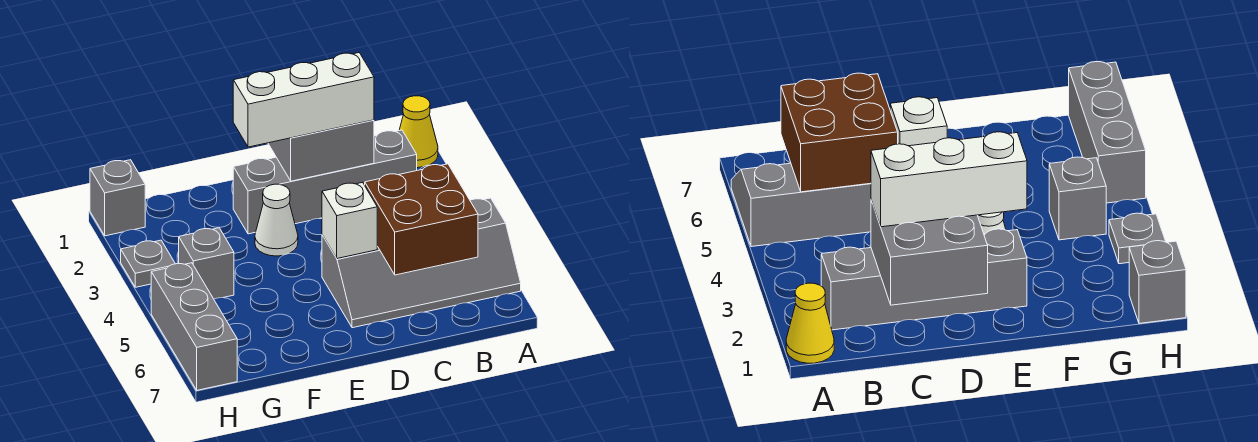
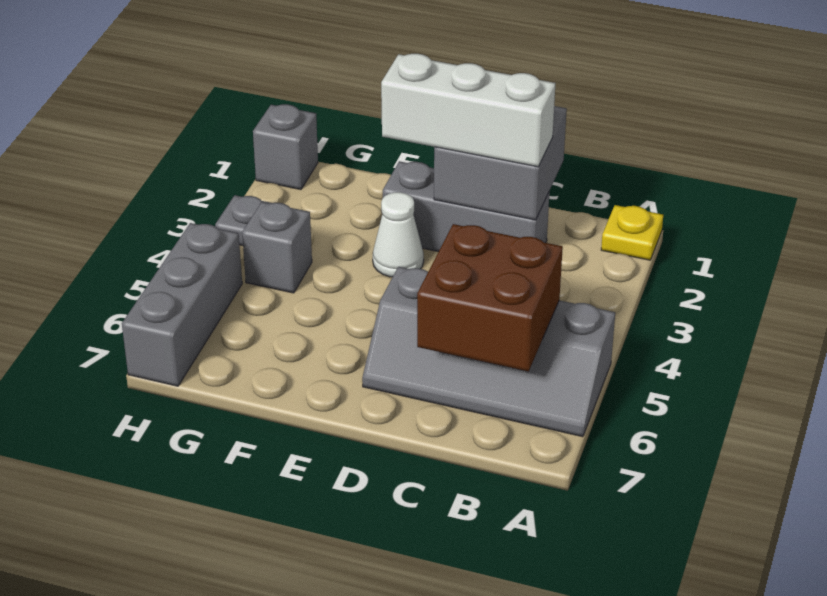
yellow cone A1 level 1 -> yellow plate A1 level 1
grey brick B2:E2 level 1 -> grey brick C2:E2 level 1
white brick D5 level 2 -> none

